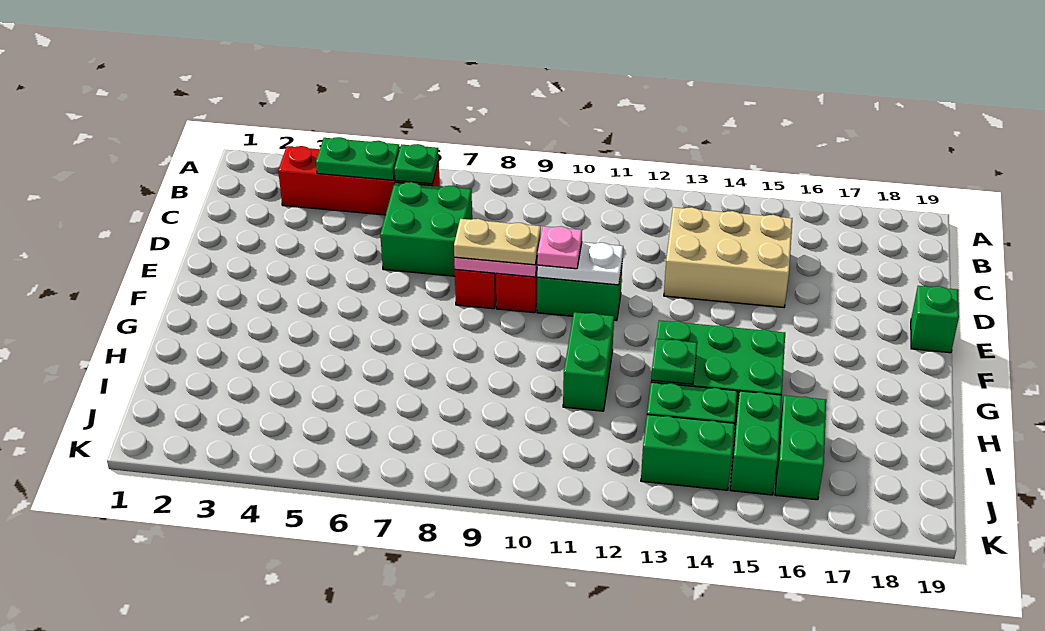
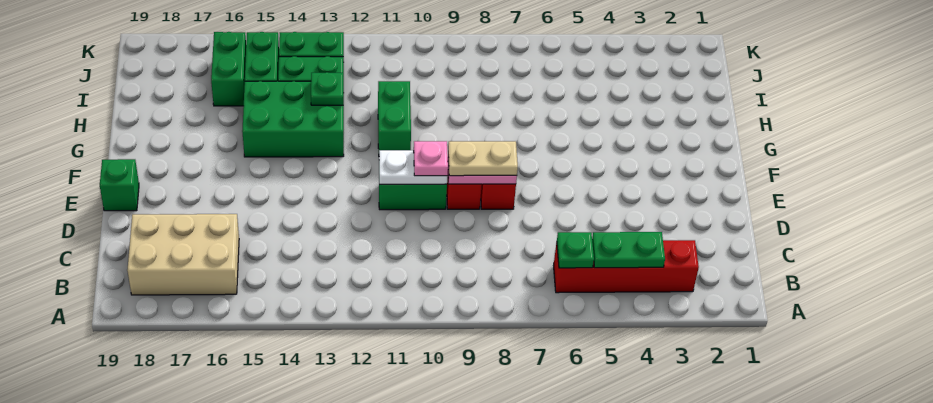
green brick C6:D7 level 1 -> none
tan brick C13:D15 level 1 -> tan brick B16:C18 level 1

